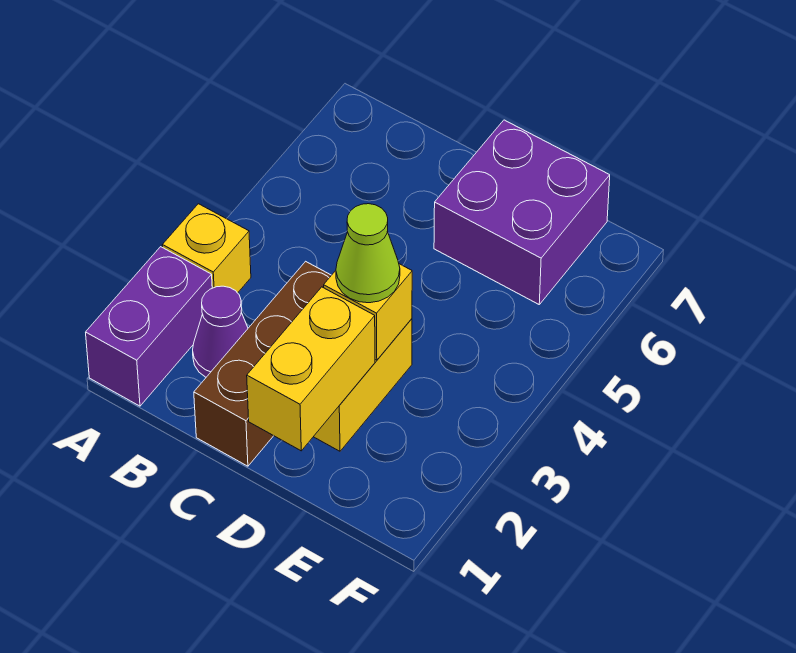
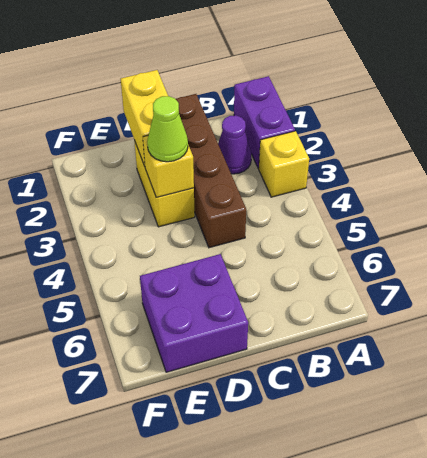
brown brick C1:C3 level 1 -> brown brick C1:C4 level 1

